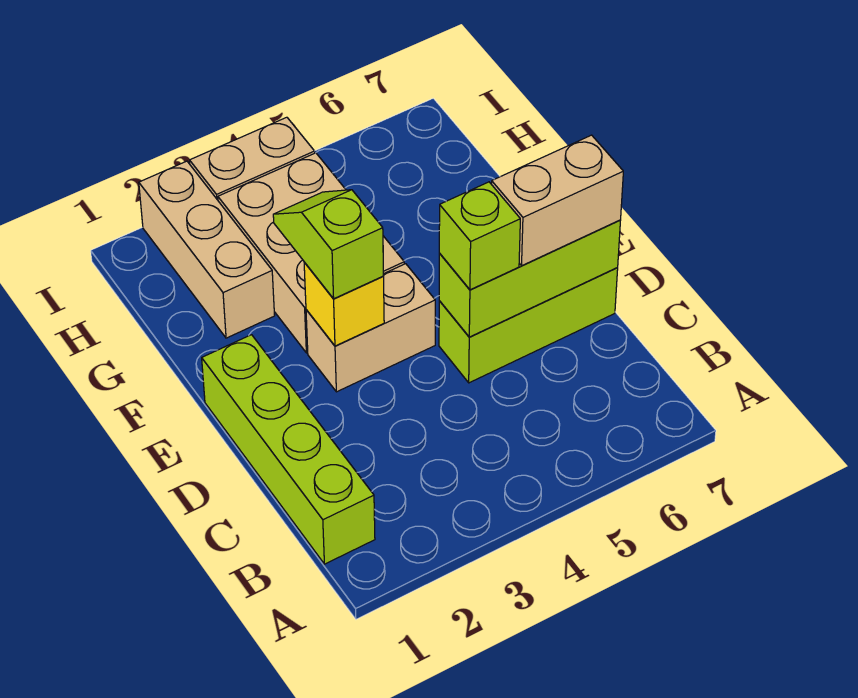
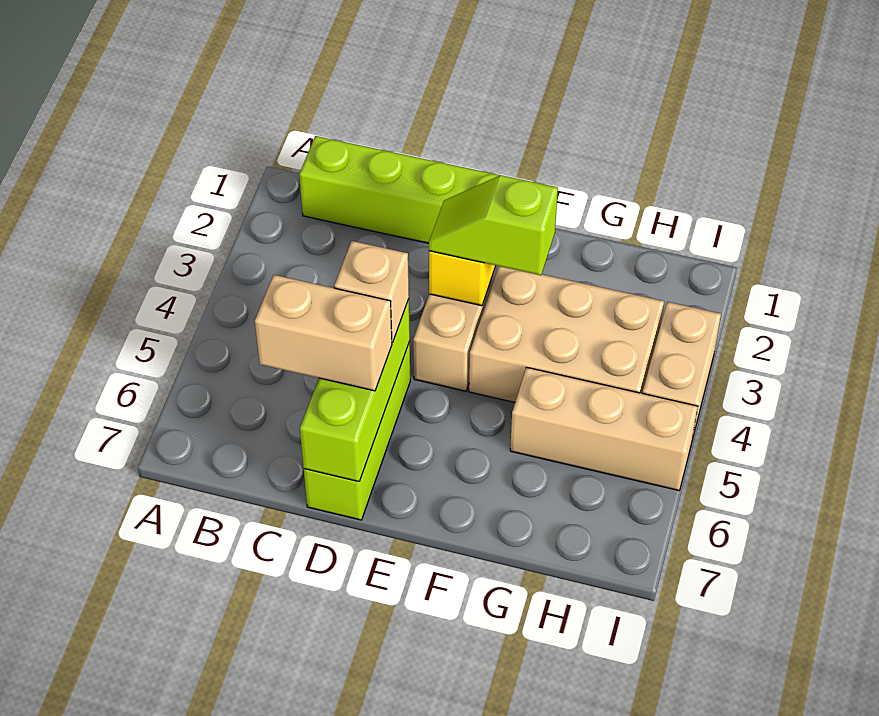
lime brick D5 level 3 -> tan brick D5 level 3
tan brick D6:D7 level 3 -> tan brick C6:D6 level 3
lime slope E3:F3 level 3 top E -> lime slope E3:F3 level 3 top F
tan brick G2:I2 level 1 -> tan brick G5:I5 level 1

